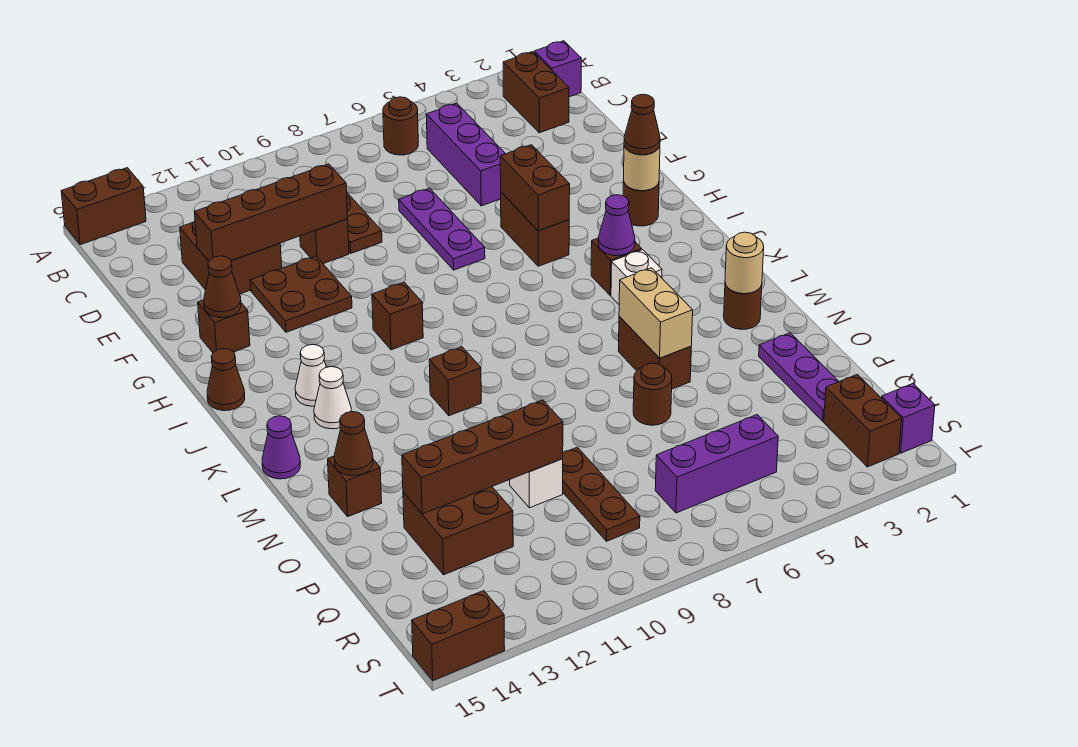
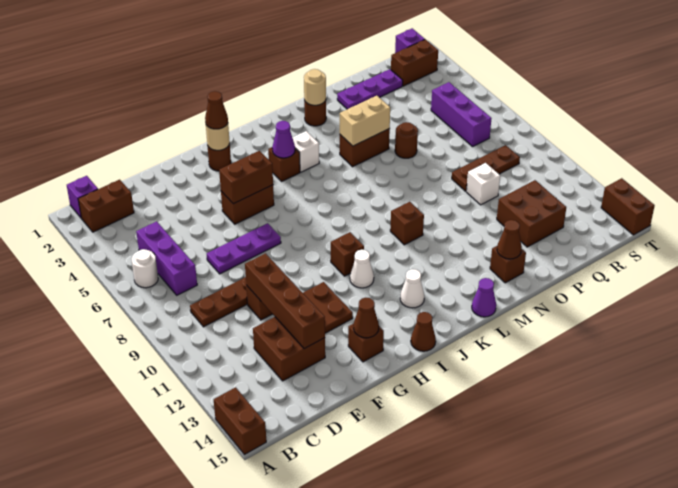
brown round brick B6 level 1 -> white round brick B6 level 1
purple brick C5:E5 level 1 -> purple brick C5:C7 level 1
white cone K13 level 1 -> white cone I11 level 1
brown brick P10:P13 level 2 -> none

